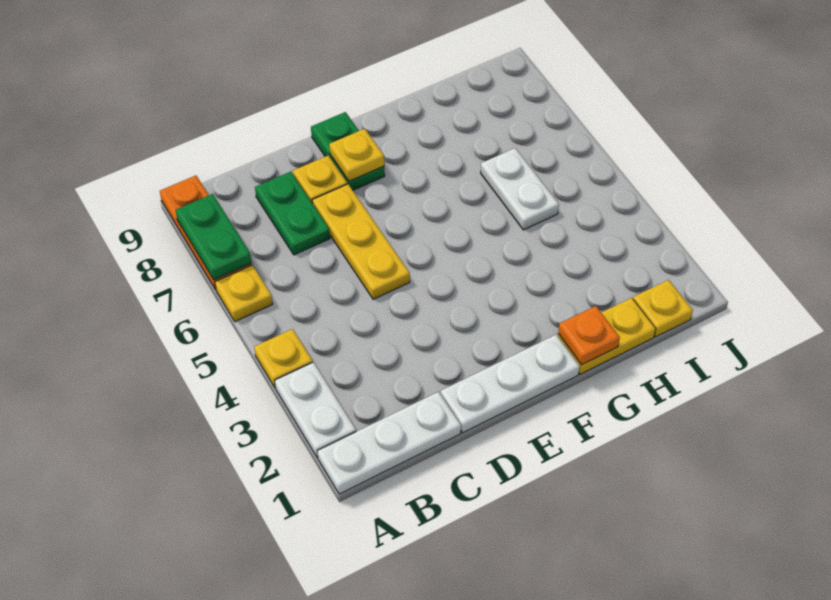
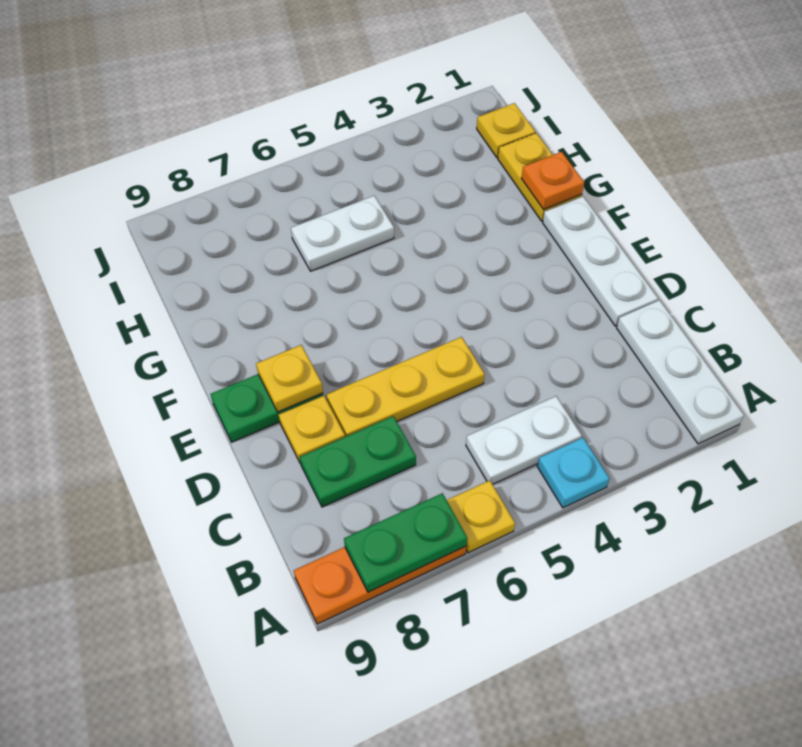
white plate A2:A3 level 1 -> white plate B4:B5 level 1
yellow plate A4 level 1 -> cyan plate A4 level 1

